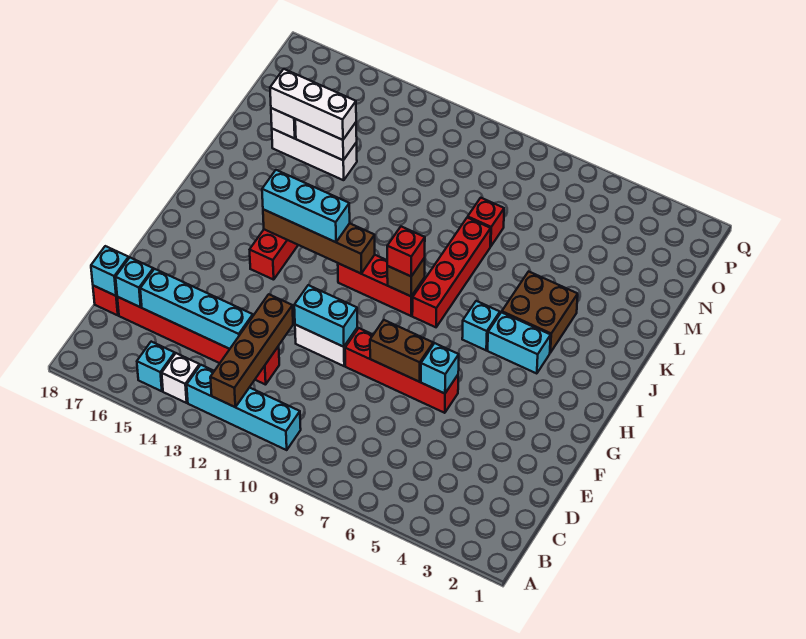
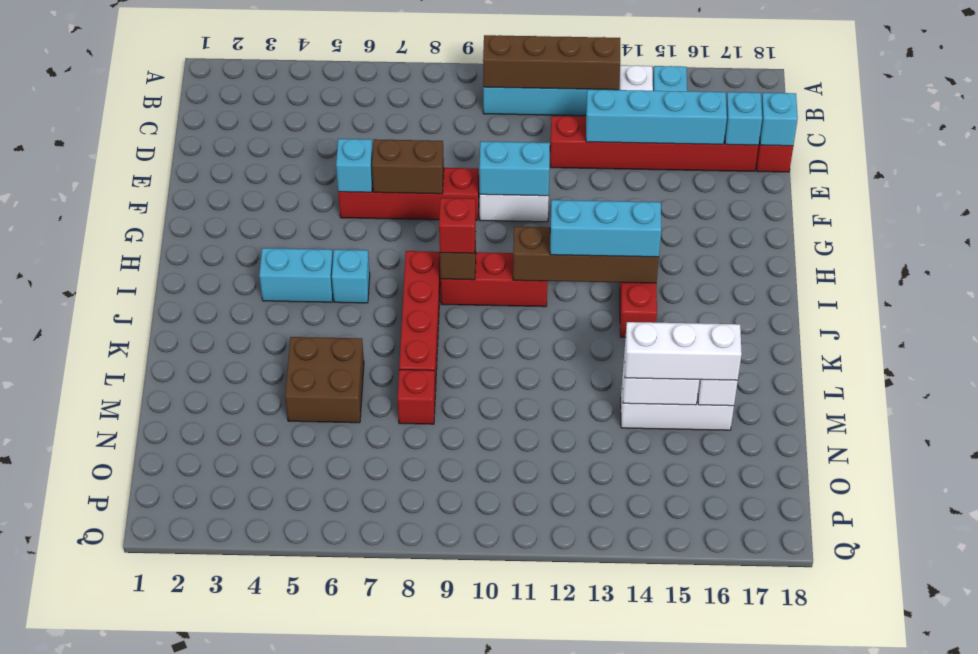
brown brick B12:E12 level 2 -> brown brick B10:B13 level 2
brown brick J4:K5 level 1 -> brown brick L5:M6 level 1

